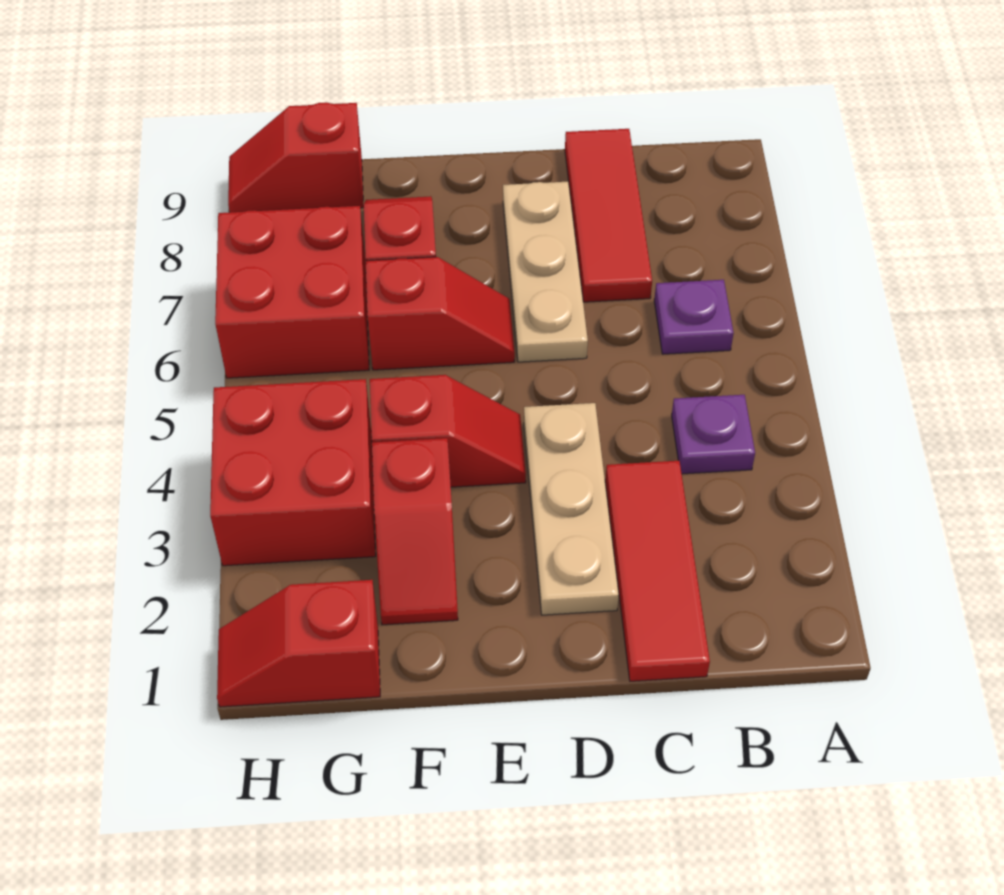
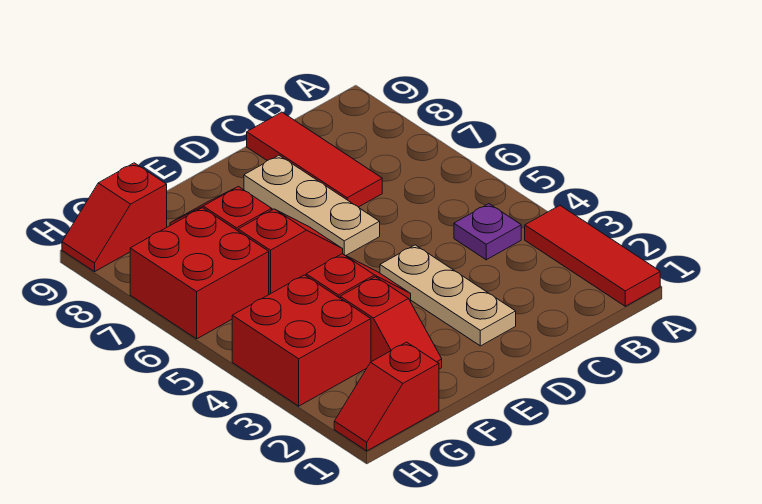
purple plate B6 level 1 -> none
red tile C1:C3 level 1 -> red tile A1:A3 level 1

